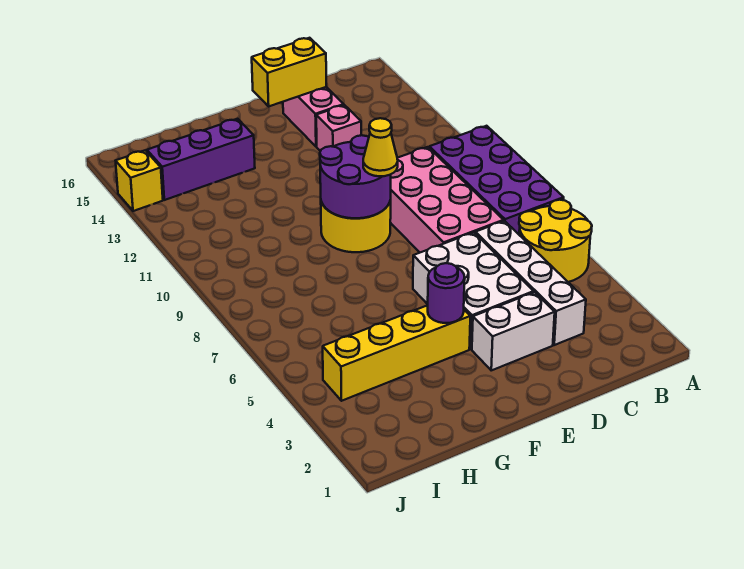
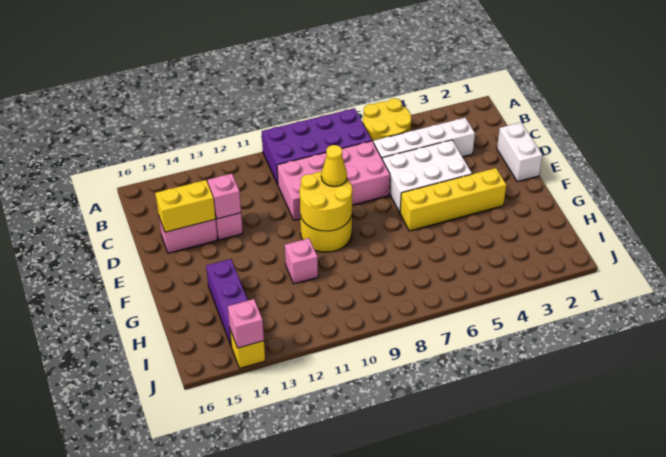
white brick D3:E3 level 1 -> white brick D1:E1 level 1
none -> pink brick D13 level 2
yellow brick D15:E15 level 2 -> yellow brick D14:D15 level 2
purple round brick E9:F10 level 2 -> yellow round brick E9:F10 level 2
yellow brick F4:I4 level 1 -> yellow brick F3:F6 level 1
purple round brick F4 level 2 -> none
none -> pink brick G11 level 1
none -> pink brick J14 level 2

